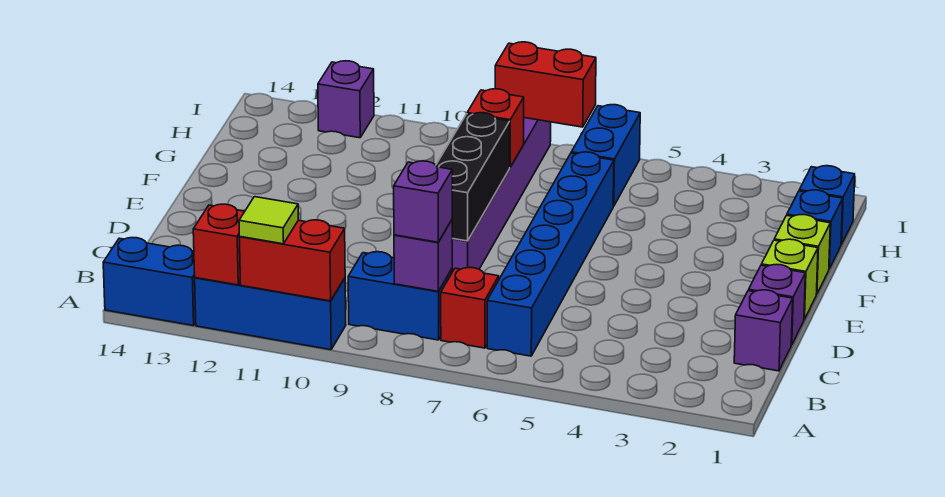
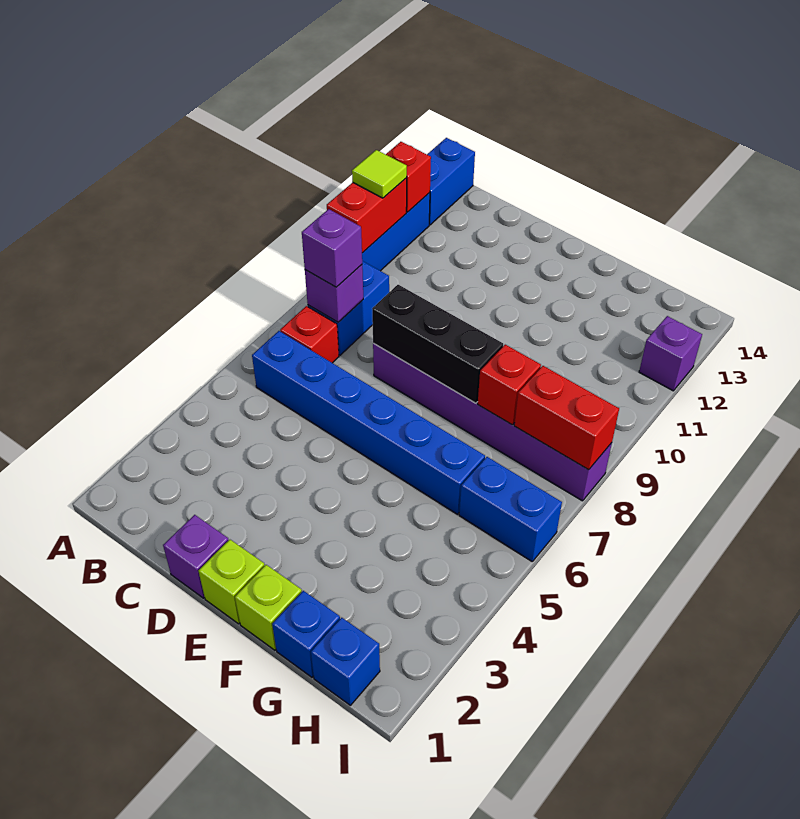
purple brick C1 level 1 -> none
red brick I7:I8 level 2 -> red brick H8:I8 level 2

